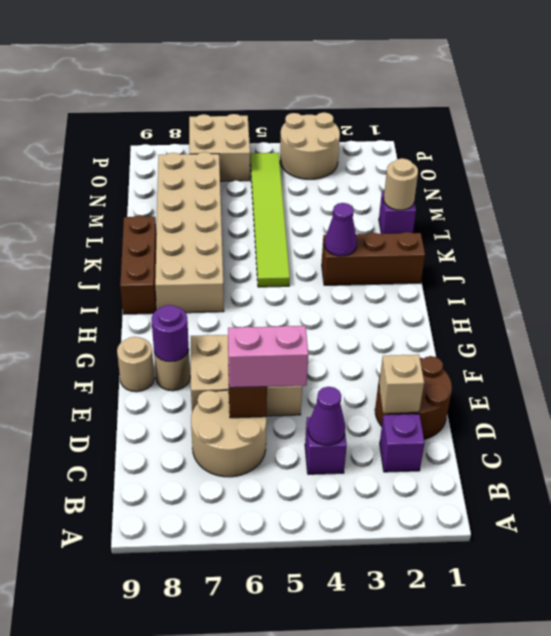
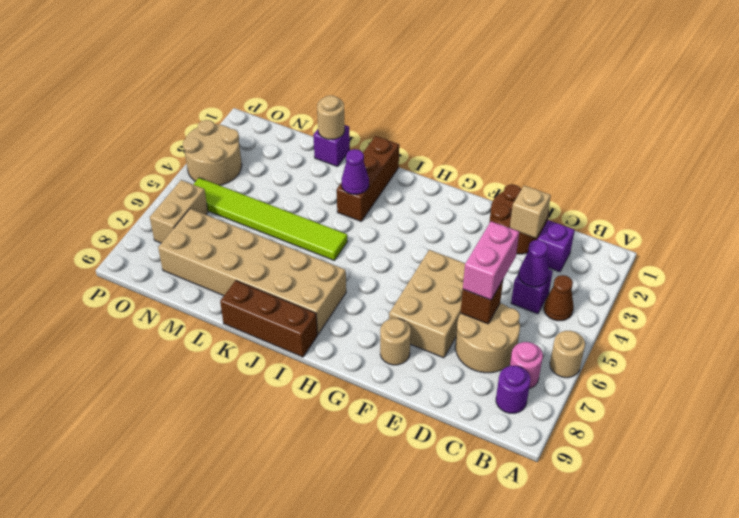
none -> brown cone B4 level 1
none -> pink round brick B7 level 1
purple round brick F8 level 2 -> purple round brick B8 level 1
tan round brick F9 level 1 -> tan round brick A6 level 1
tan brick O6:P7 level 1 -> tan brick O6:O7 level 1

